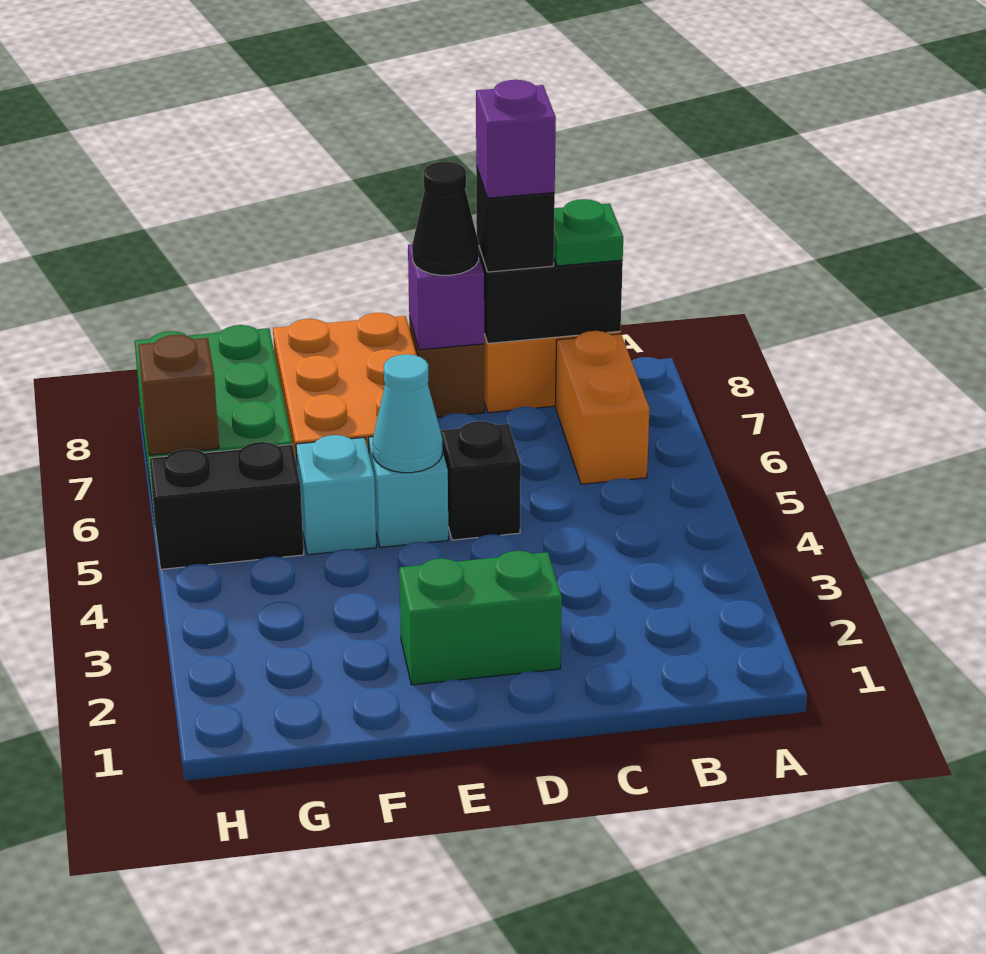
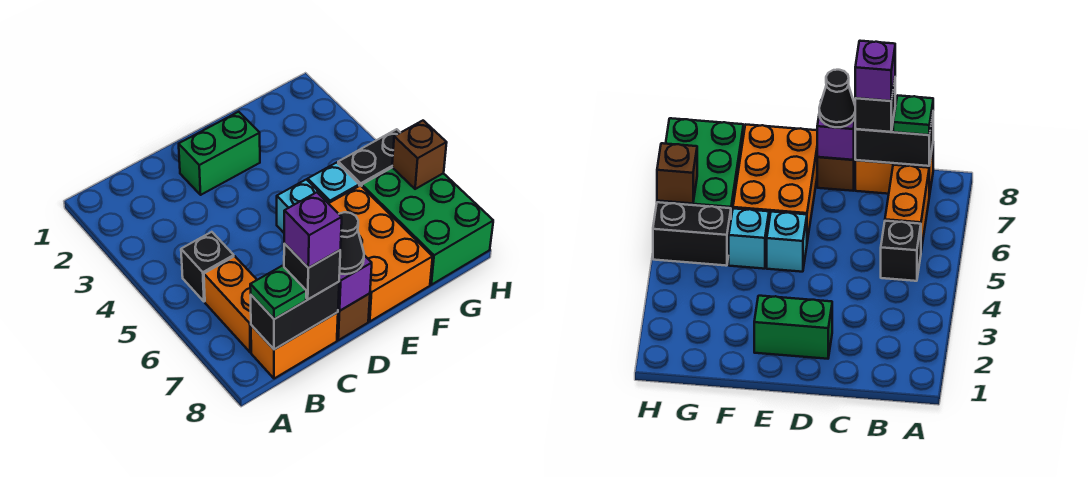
black brick D5 level 1 -> black brick B5 level 1
cyan cone E5 level 2 -> none

